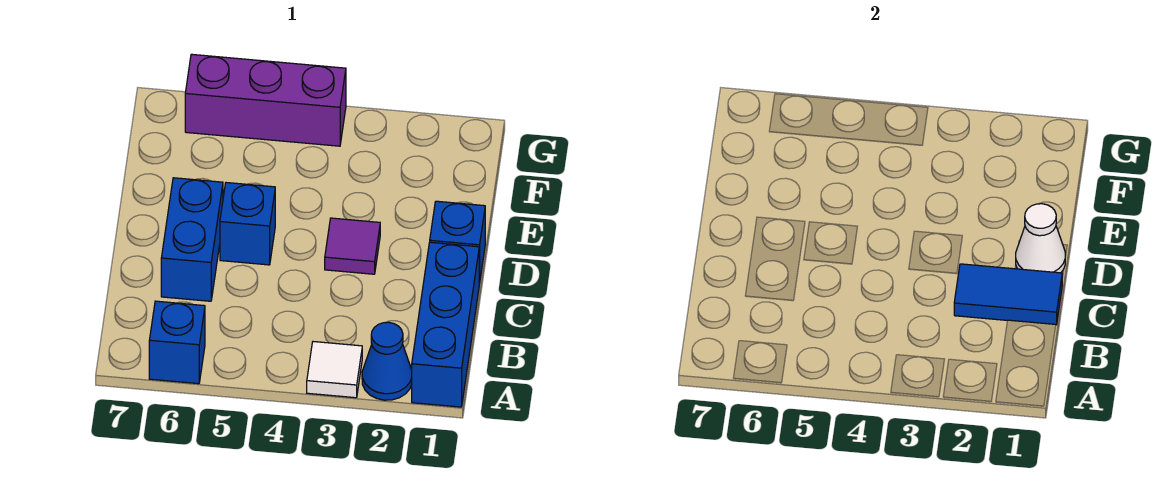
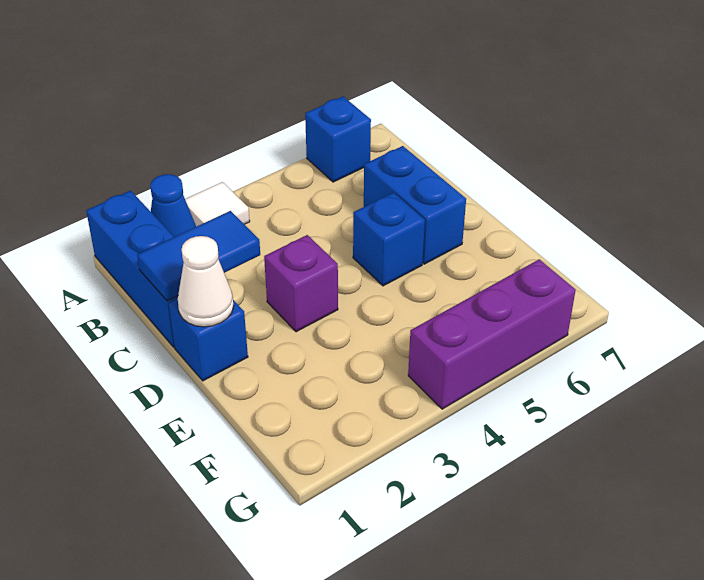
purple tile D3 level 1 -> purple brick D3 level 1

